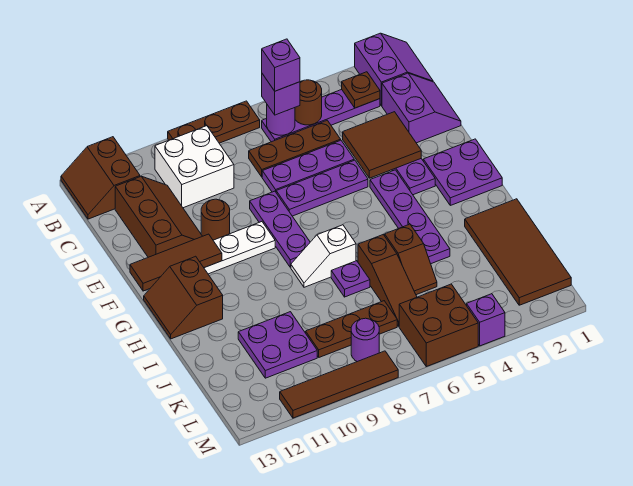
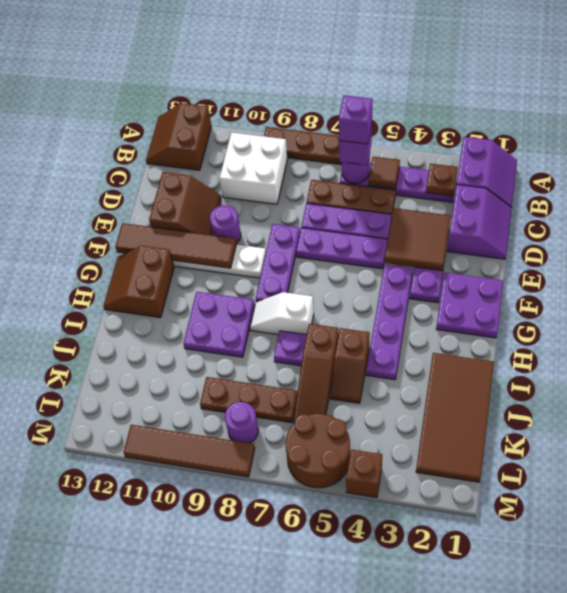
brown round brick B5 level 2 -> brown tile B5 level 2
brown slope C11:E12 level 1 top 12 -> brown slope D11:E12 level 1 top 12
brown round brick E10 level 1 -> purple round brick E10 level 1
brown tile F11:F13 level 2 -> brown tile F10:F13 level 2
purple plate J10:K11 level 1 -> purple plate H9:I10 level 1
brown brick L5:M6 level 1 -> brown round brick L5:M6 level 1
purple brick M4 level 1 -> brown brick M4 level 1

